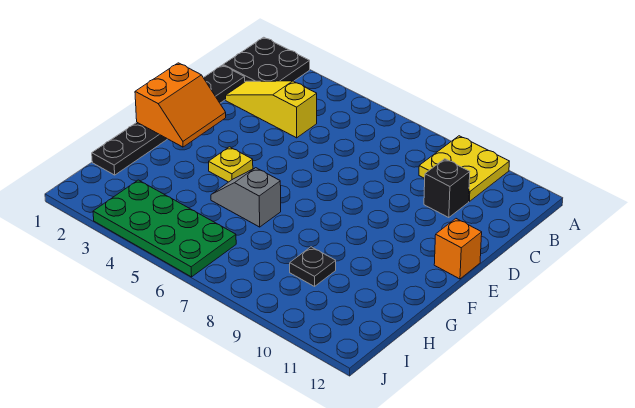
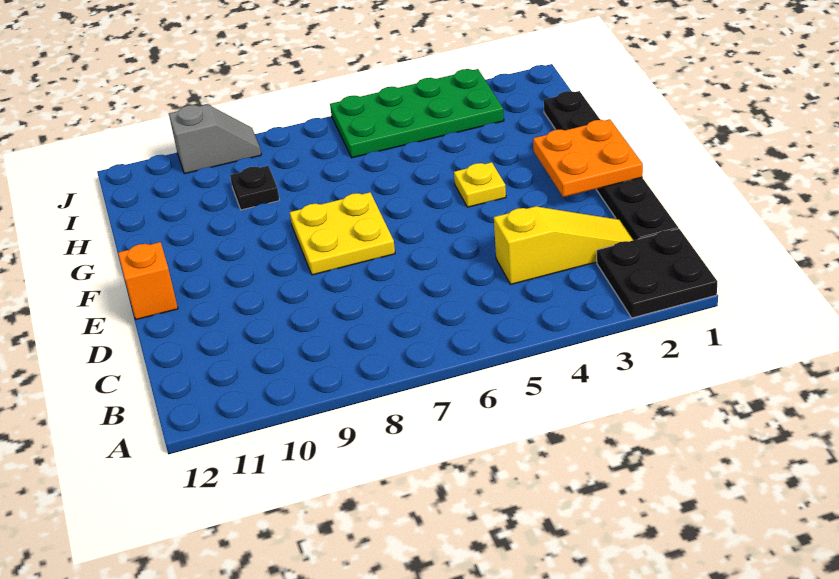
yellow plate A9:B10 level 1 -> yellow plate E7:F8 level 1
black brick C10 level 1 -> none
orange slope E1:F2 level 2 top 1 -> orange plate E1:F2 level 2
grey slope G5:G6 level 1 top 6 -> grey slope J9:J10 level 1 top 10

